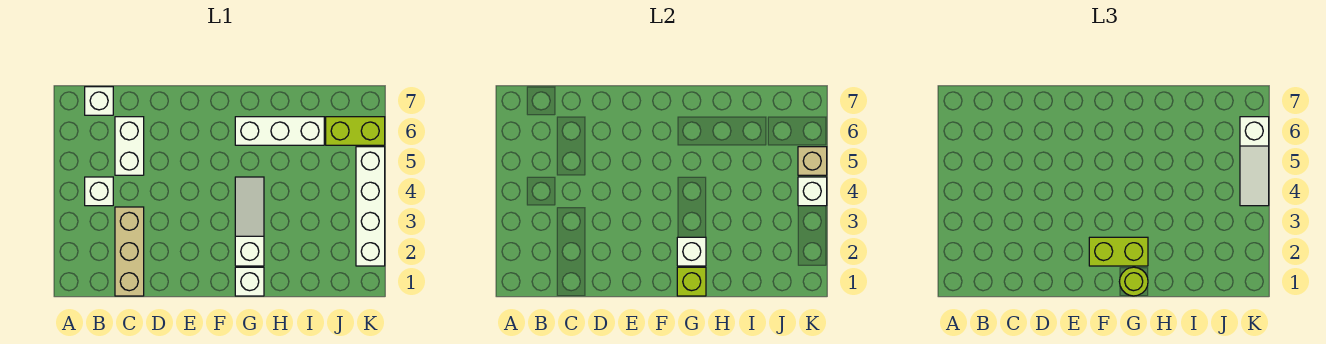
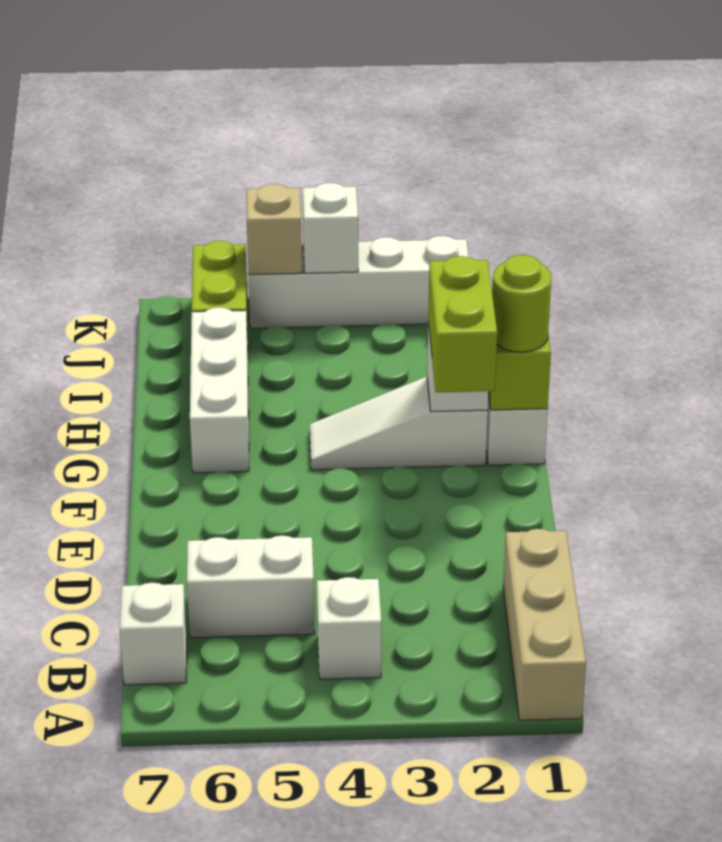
tan brick C1:C3 level 1 -> tan brick A1:C1 level 1
white slope K4:K6 level 3 top 6 -> none

